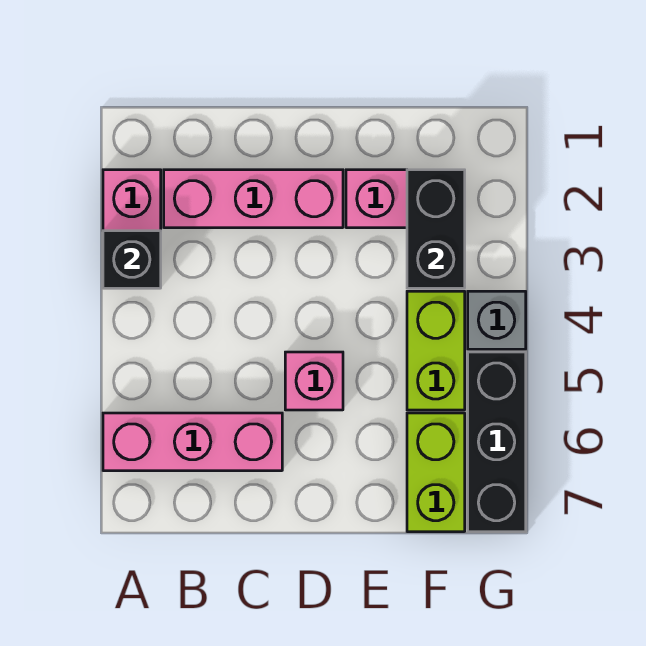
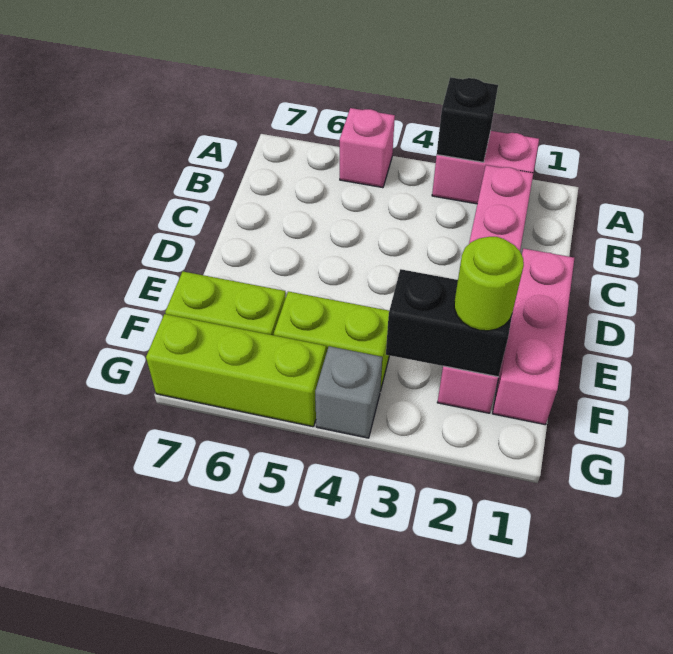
pink brick A6:C6 level 1 -> pink brick D1:F1 level 1
pink brick D5 level 1 -> pink brick A5 level 1
none -> lime round brick F2 level 3
black brick G5:G7 level 1 -> lime brick G5:G7 level 1

